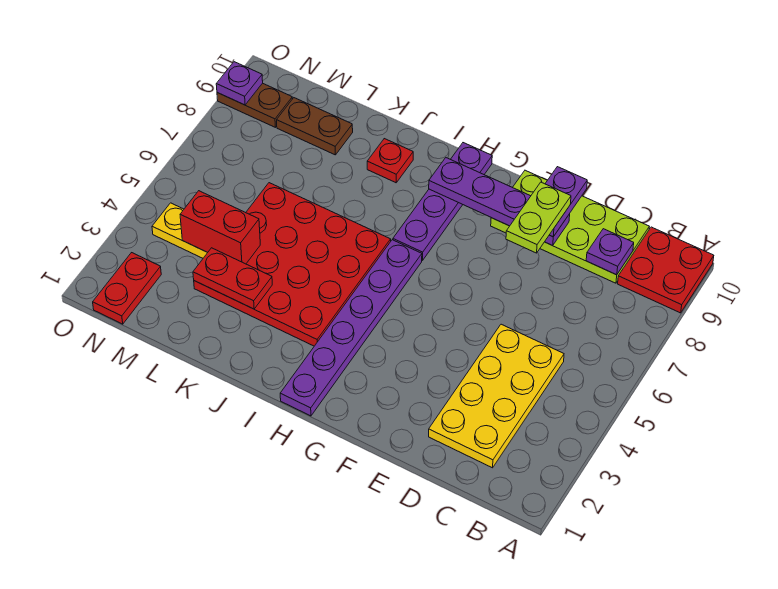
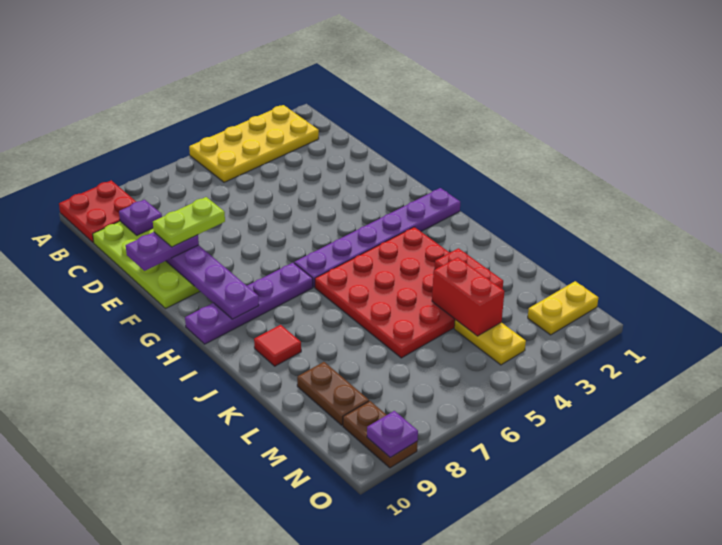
yellow plate C2:D5 level 1 -> yellow plate A2:B5 level 1
red plate J9 level 1 -> red tile J9 level 1
red plate N1:N2 level 1 -> yellow plate N1:N2 level 1

